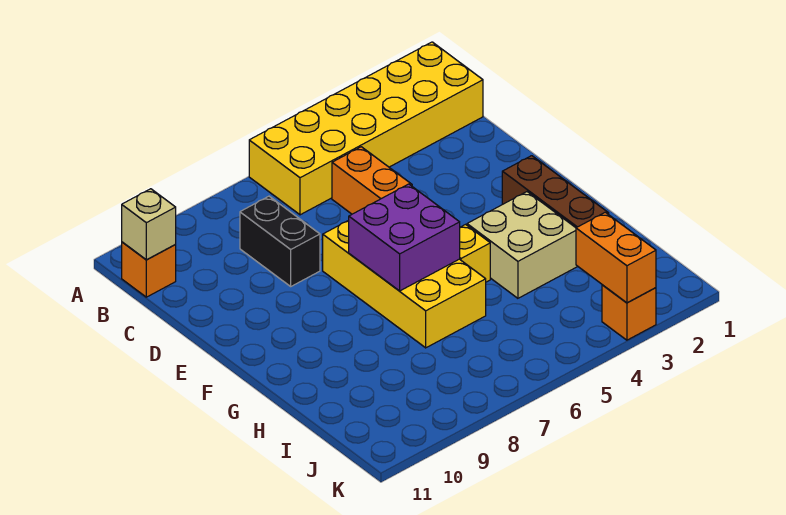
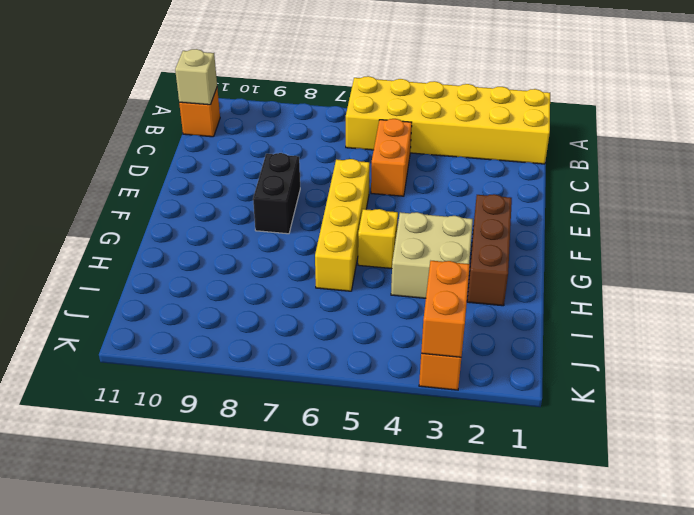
black brick C8:D8 level 1 -> black brick E8:F8 level 1
yellow brick E6:H7 level 1 -> yellow brick E6:H6 level 1
purple brick F6:G7 level 2 -> none

